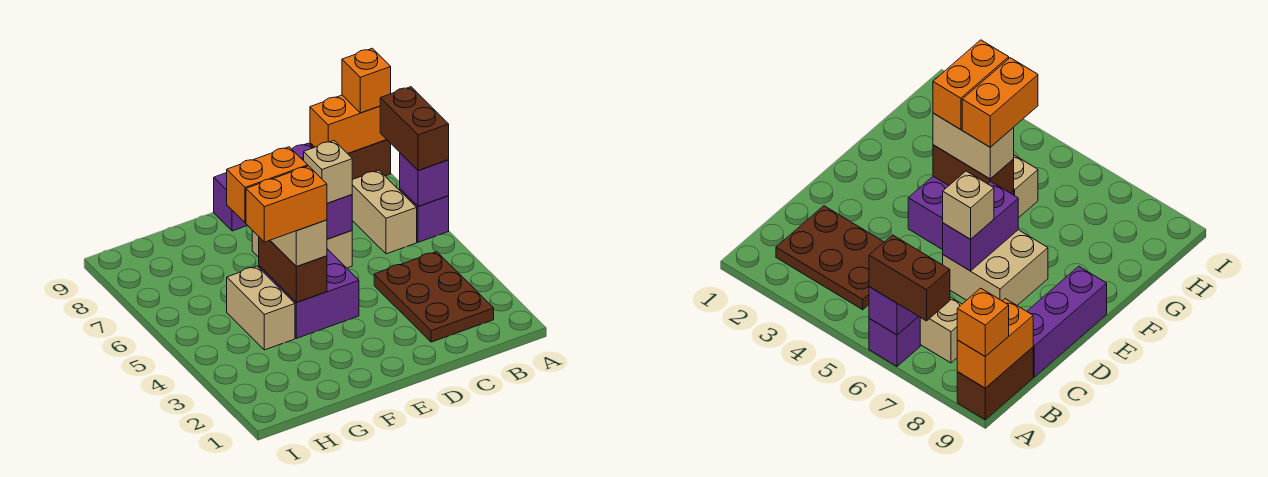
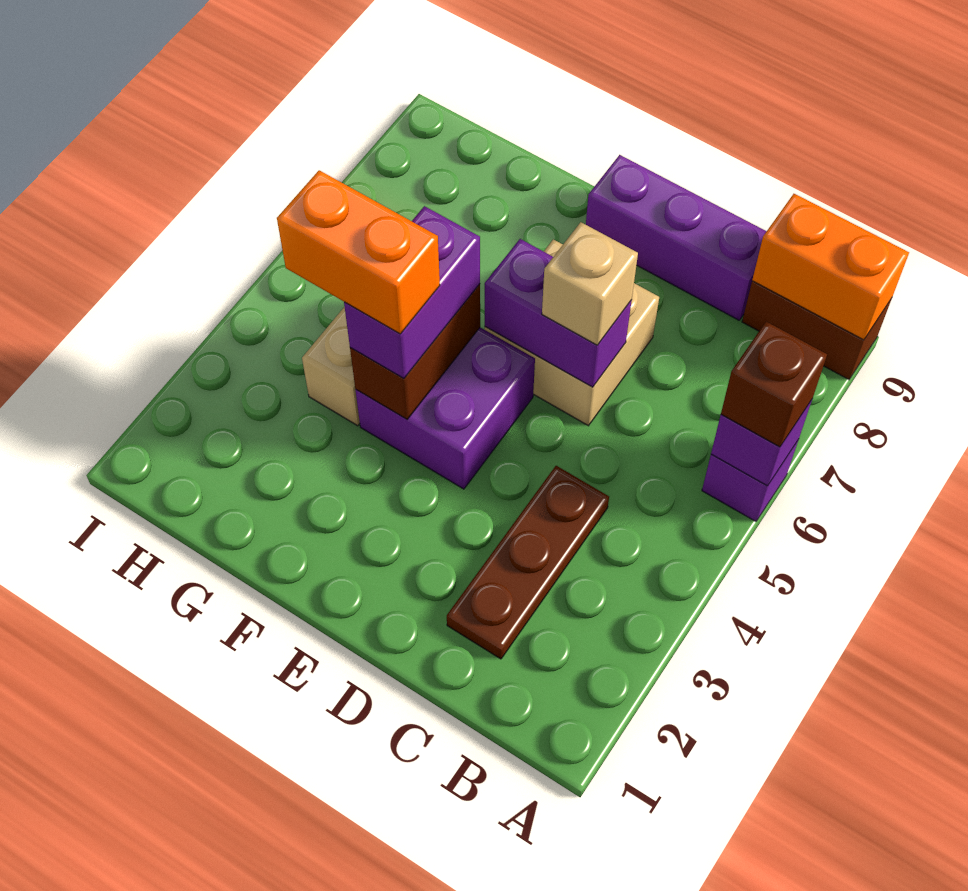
brown brick A6:A7 level 3 -> brown brick A6 level 3
orange brick A9 level 3 -> none
brown plate B2:C4 level 1 -> brown plate C2:C4 level 1
tan brick B6:B7 level 1 -> none
tan brick F4:F5 level 3 -> purple brick F4:F5 level 3
orange brick F5:G5 level 4 -> none

